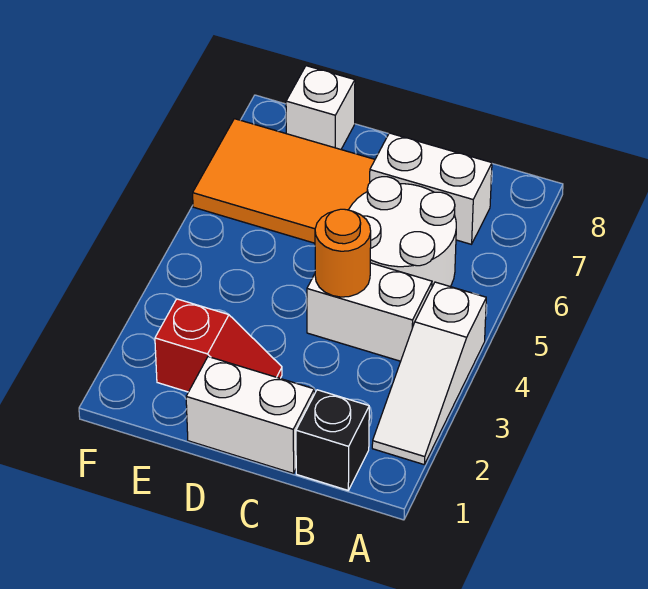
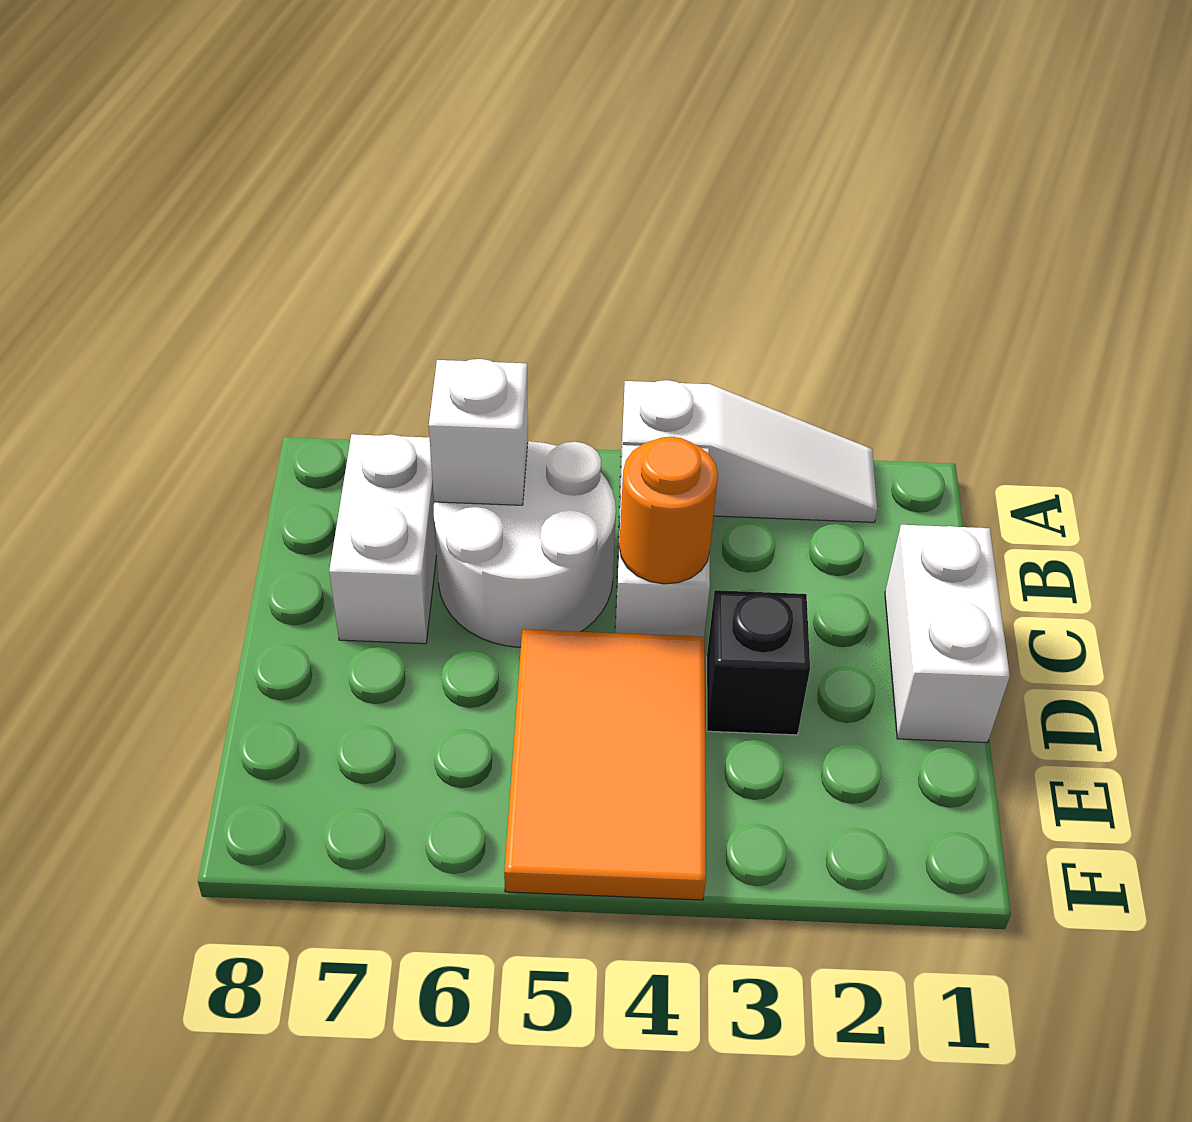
black brick B1 level 1 -> black brick D3 level 1
red slope D2:E2 level 1 top E -> none
orange tile D6:F7 level 1 -> orange tile D4:F5 level 1
white brick E8 level 1 -> white brick B6 level 2

